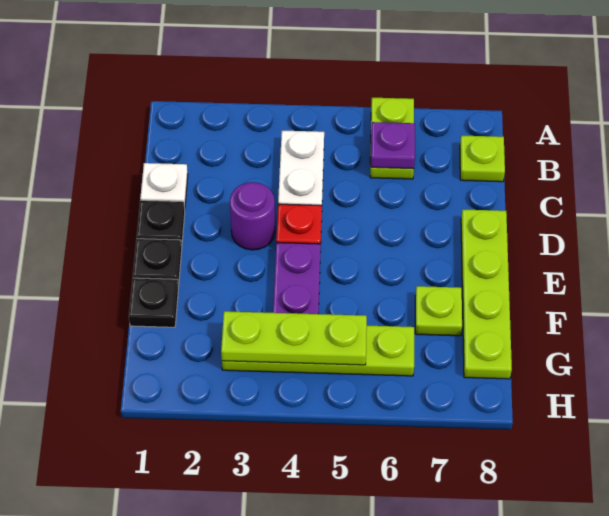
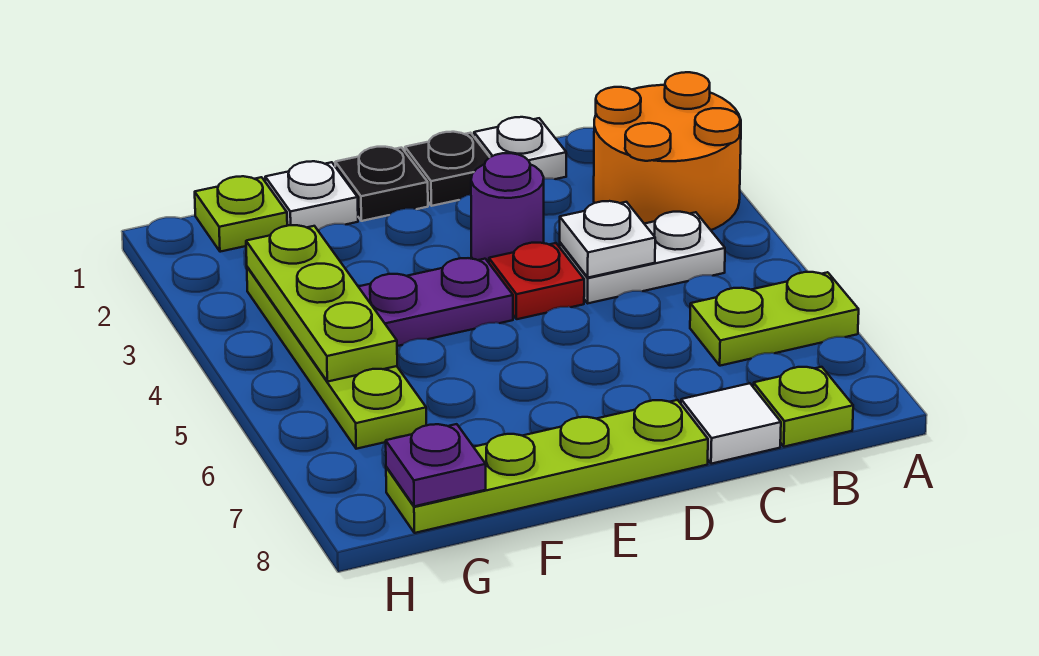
none -> orange round brick A2:B3 level 1
purple plate B6 level 2 -> purple plate G8 level 2
none -> white plate C4 level 2
none -> white tile C8 level 1
black plate F1 level 1 -> white plate F1 level 1
lime plate F7 level 1 -> lime plate G1 level 1

